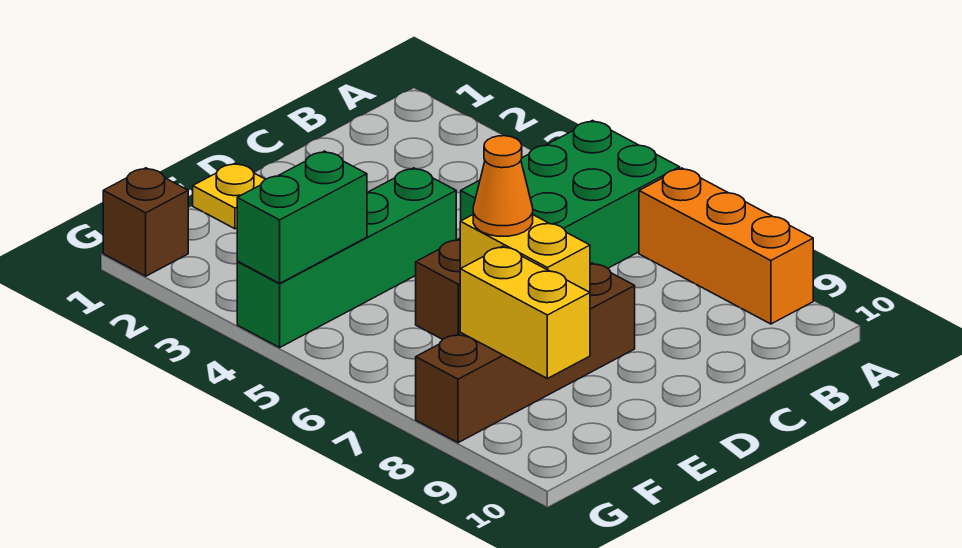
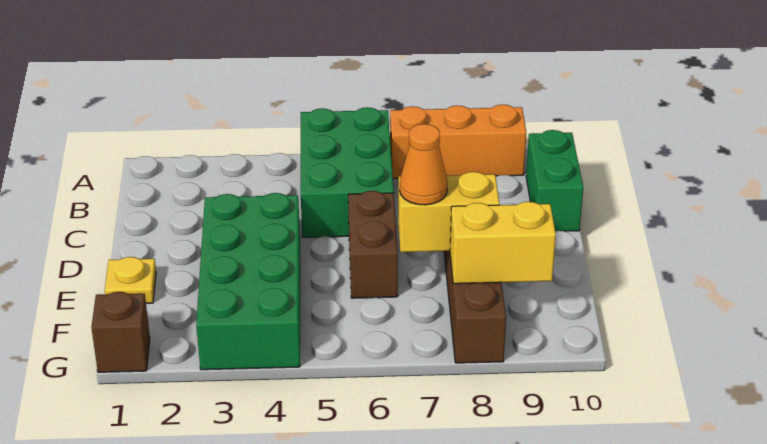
green brick D4:G4 level 1 -> green brick D3:G4 level 1
green brick F4:G4 level 2 -> green brick B10:C10 level 1

